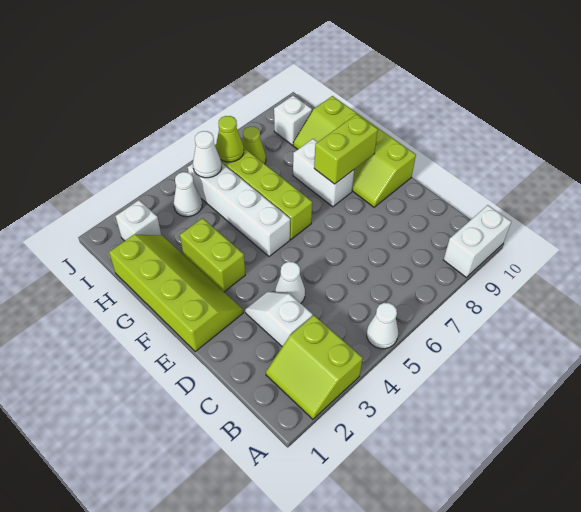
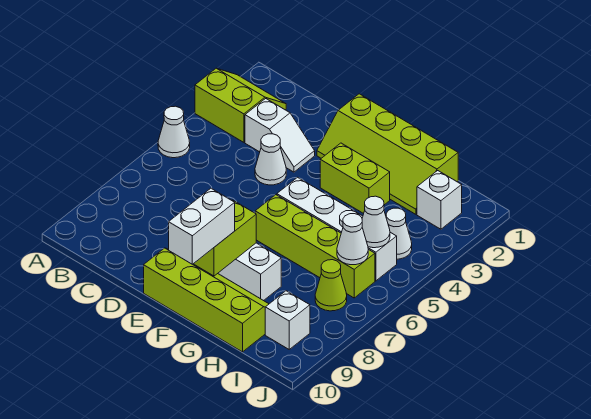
white brick A9:A10 level 1 -> white brick F9:F10 level 3
lime cone I6 level 2 -> white cone I6 level 2

